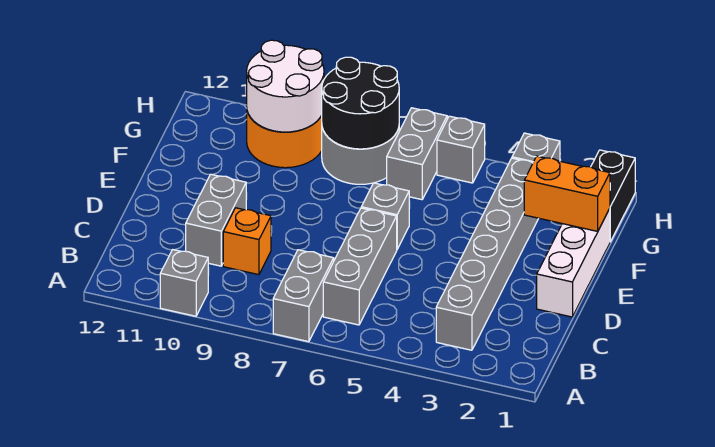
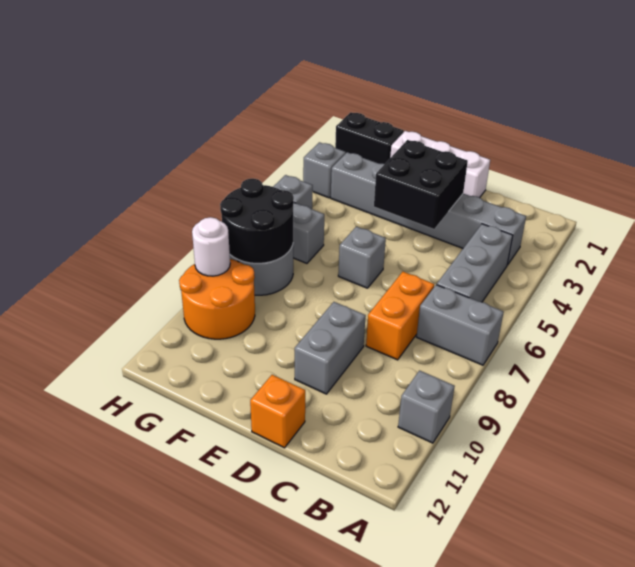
grey brick B6:D6 level 1 -> grey brick B4:B6 level 1
orange brick C9 level 1 -> orange brick D12 level 1
grey brick C10:D10 level 1 -> grey brick D9:D10 level 1
none -> black brick D3:E4 level 2
orange brick F1:F2 level 2 -> orange brick C7:C8 level 1
white round brick G9:H10 level 2 -> white round brick H9 level 2

